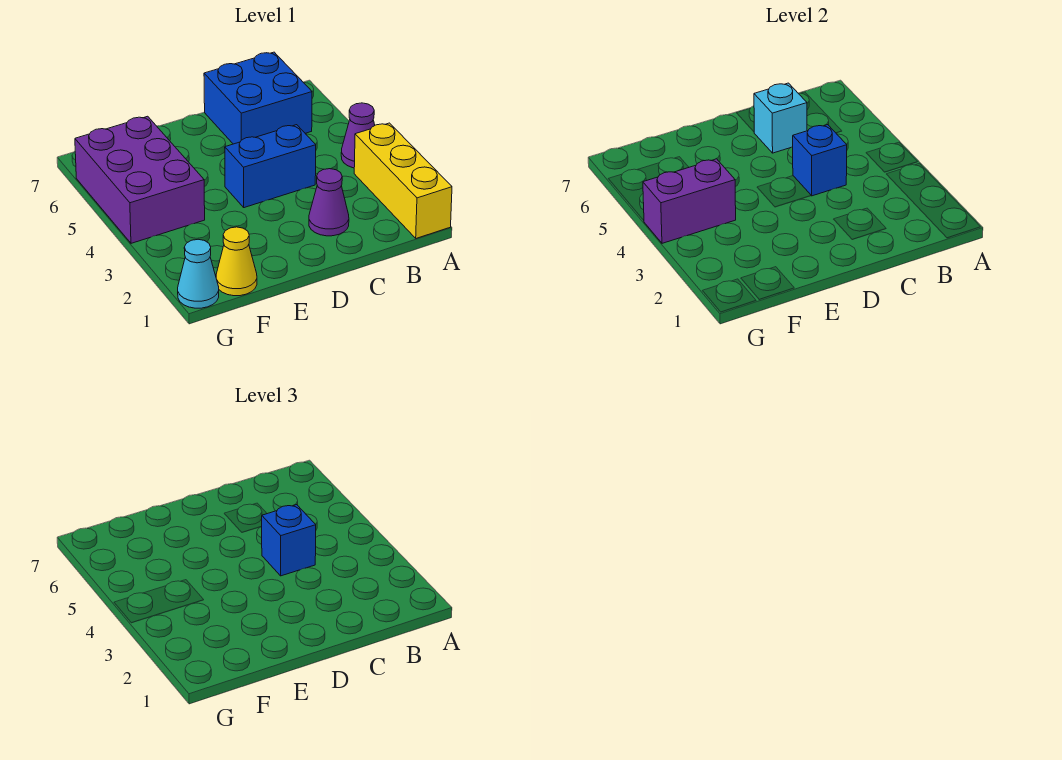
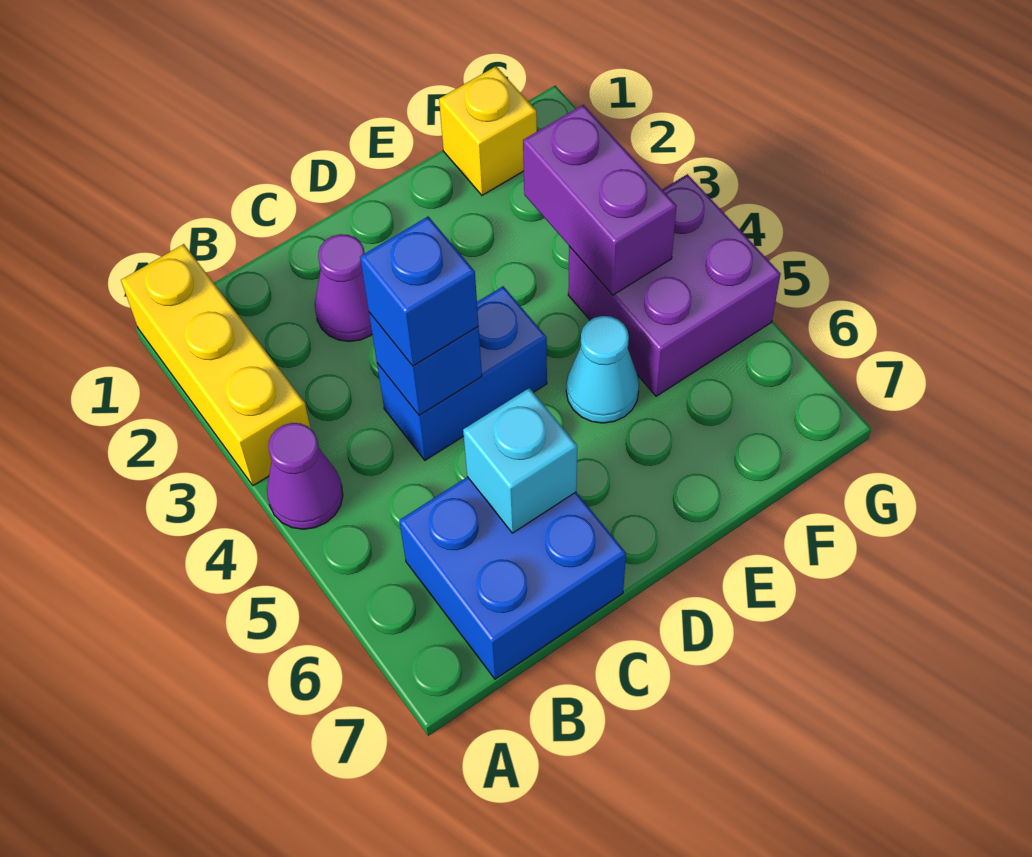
yellow cone F1 level 1 -> yellow brick F1 level 1
purple brick F4:G6 level 1 -> purple brick F4:G5 level 1
purple brick F4:G4 level 2 -> purple brick F3:F4 level 2
cyan cone G1 level 1 -> cyan cone E5 level 1

